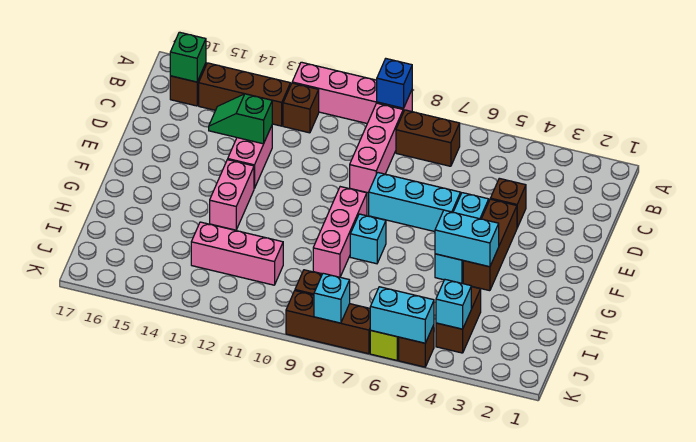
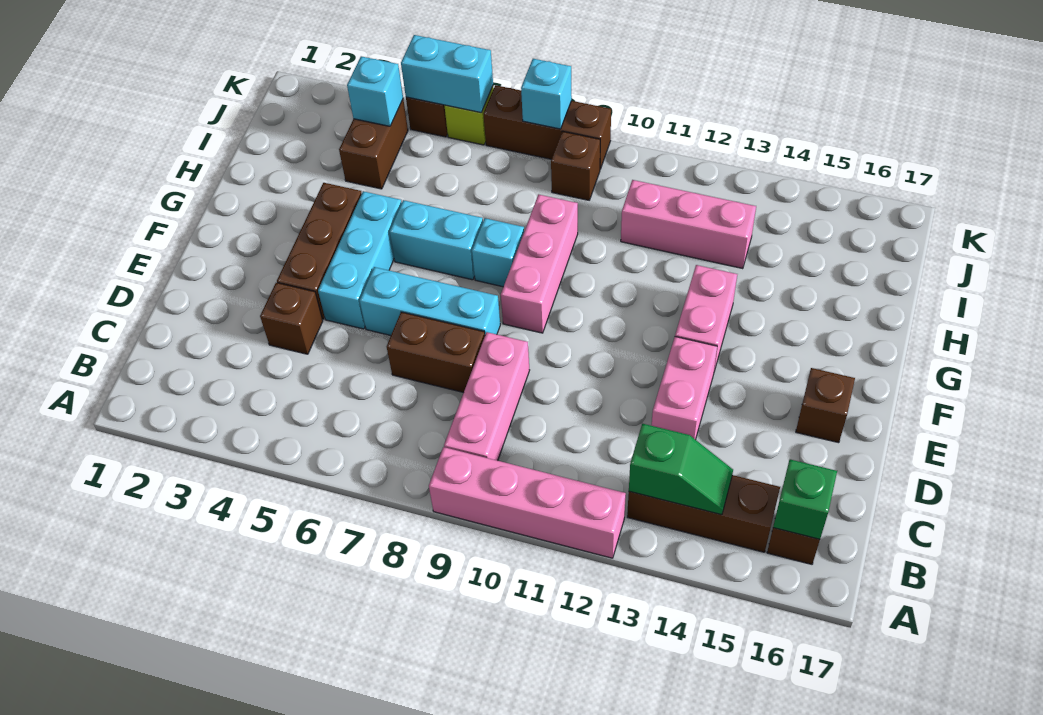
blue brick A9 level 2 -> none
brown brick B7:B8 level 1 -> brown brick D7:D8 level 1
brown brick B12 level 1 -> brown brick E16 level 1
green slope D13:D14 level 2 top 13 -> green slope B13:B14 level 2 top 13
cyan brick G4:G5 level 2 -> cyan brick G6:G7 level 1

